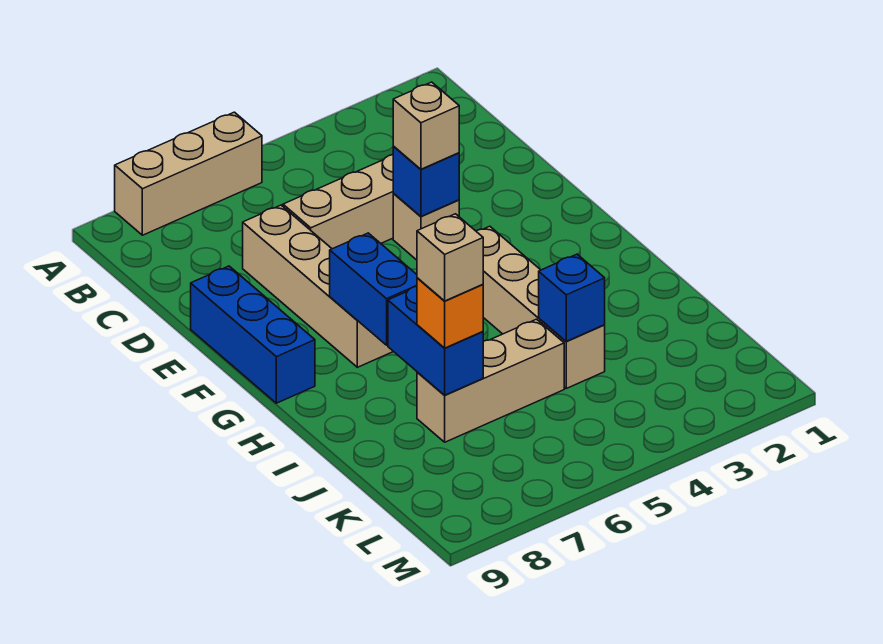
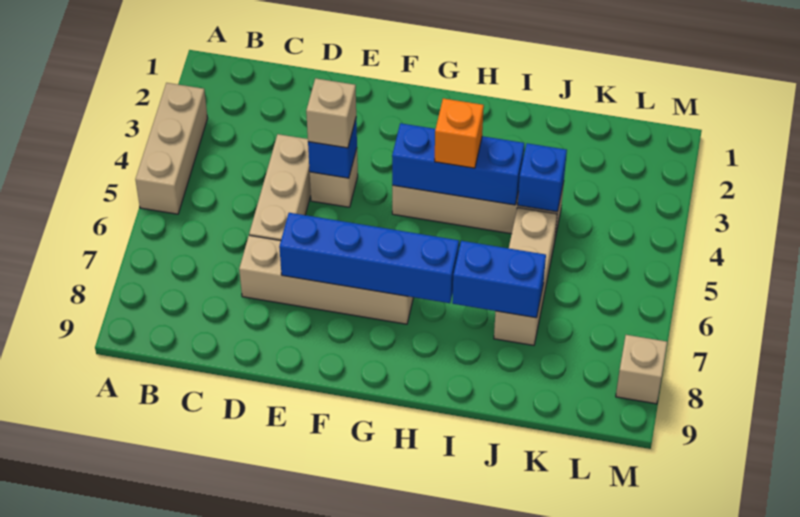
tan brick A6:A8 level 1 -> tan brick A3:A5 level 1
blue brick E9:G9 level 1 -> blue brick G4:I4 level 2
blue brick G7:H7 level 2 -> blue brick E7:H7 level 2
orange brick J7 level 3 -> orange brick H4 level 3
tan brick J7 level 4 -> tan brick M8 level 1

